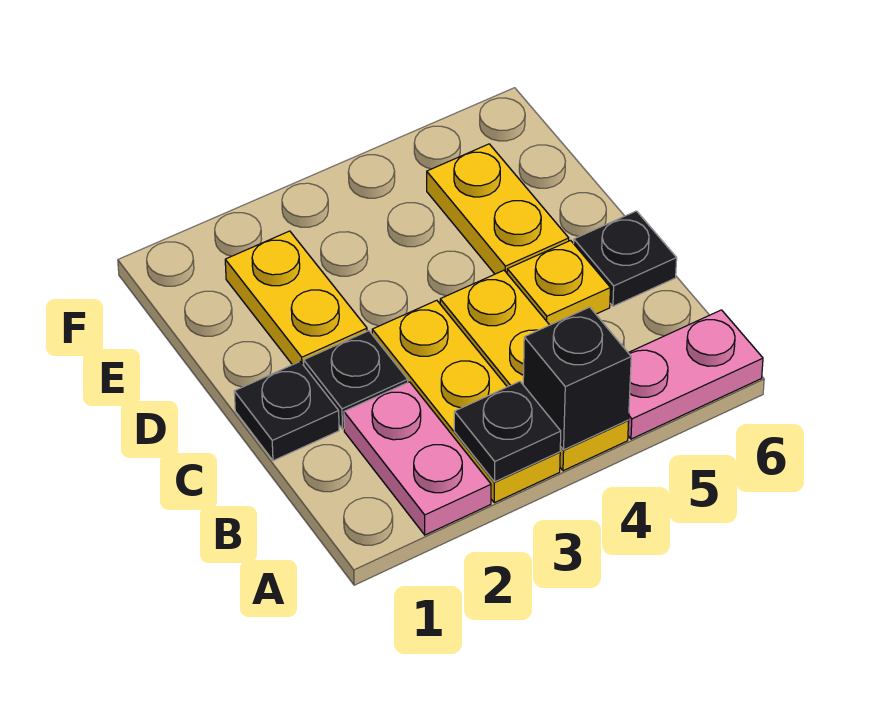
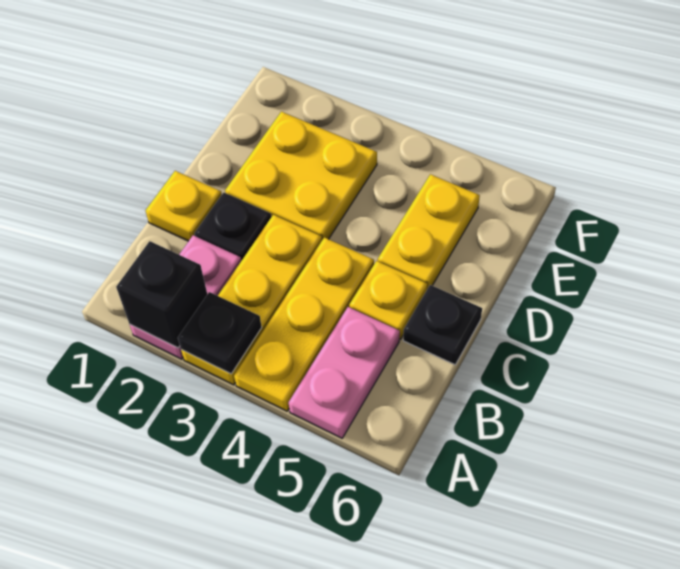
black brick A4 level 2 -> black brick A2 level 2
pink plate A5:A6 level 1 -> pink plate A5:B5 level 1
black plate C1 level 1 -> yellow plate C1 level 1
yellow plate D2:E2 level 1 -> yellow plate D2:E3 level 1

